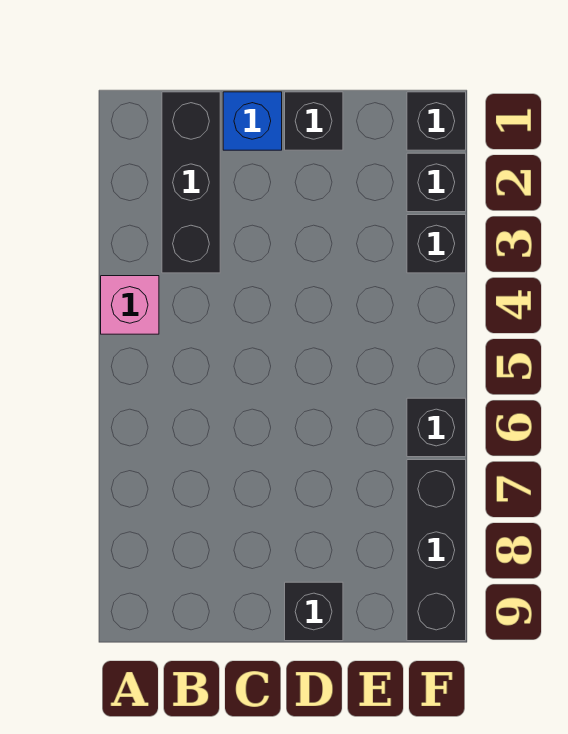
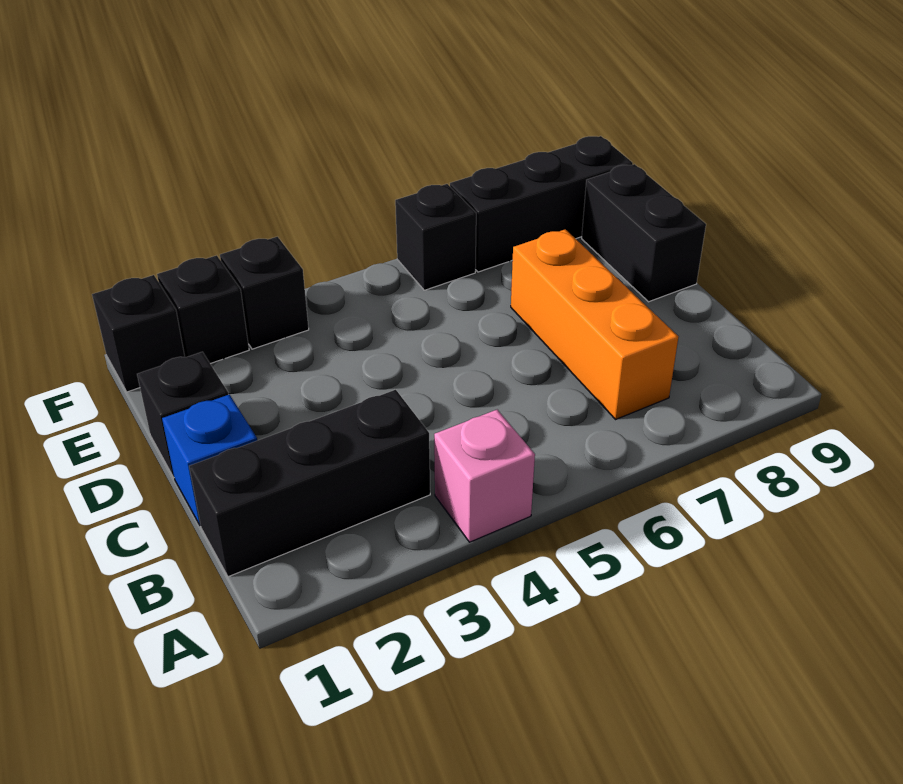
none -> orange brick B7:D7 level 1
black brick D9 level 1 -> black brick D9:E9 level 1

